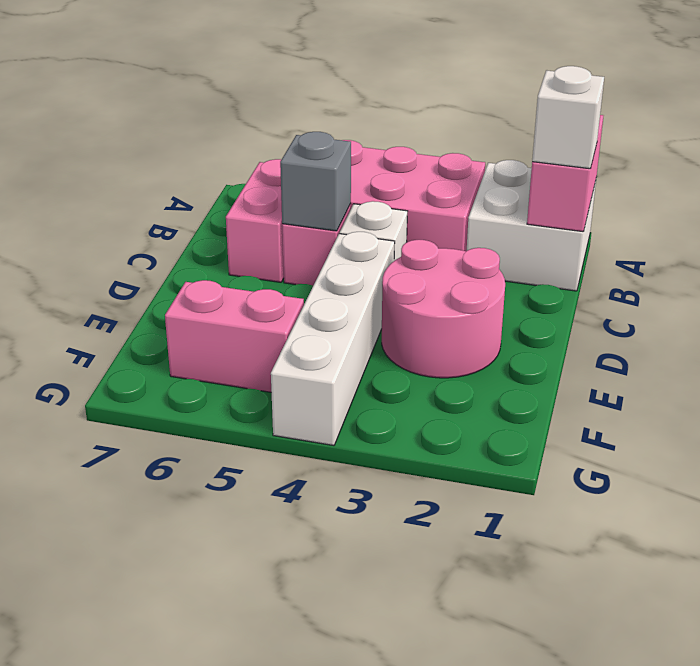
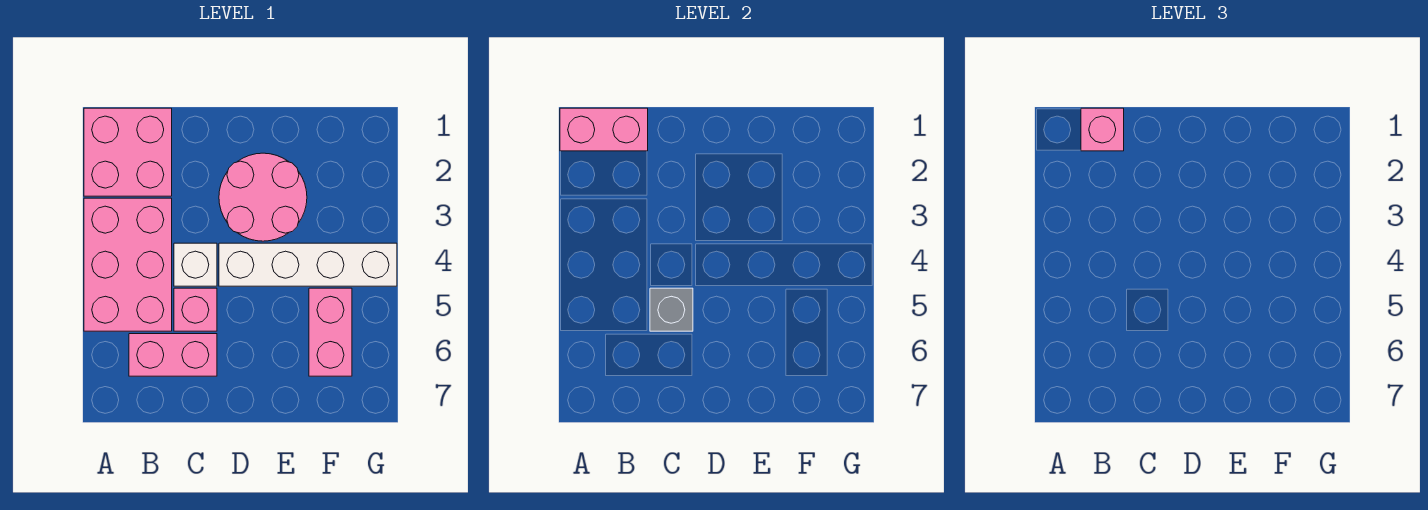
white brick A1:B2 level 1 -> pink brick A1:B2 level 1
white brick B1 level 3 -> pink brick B1 level 3

